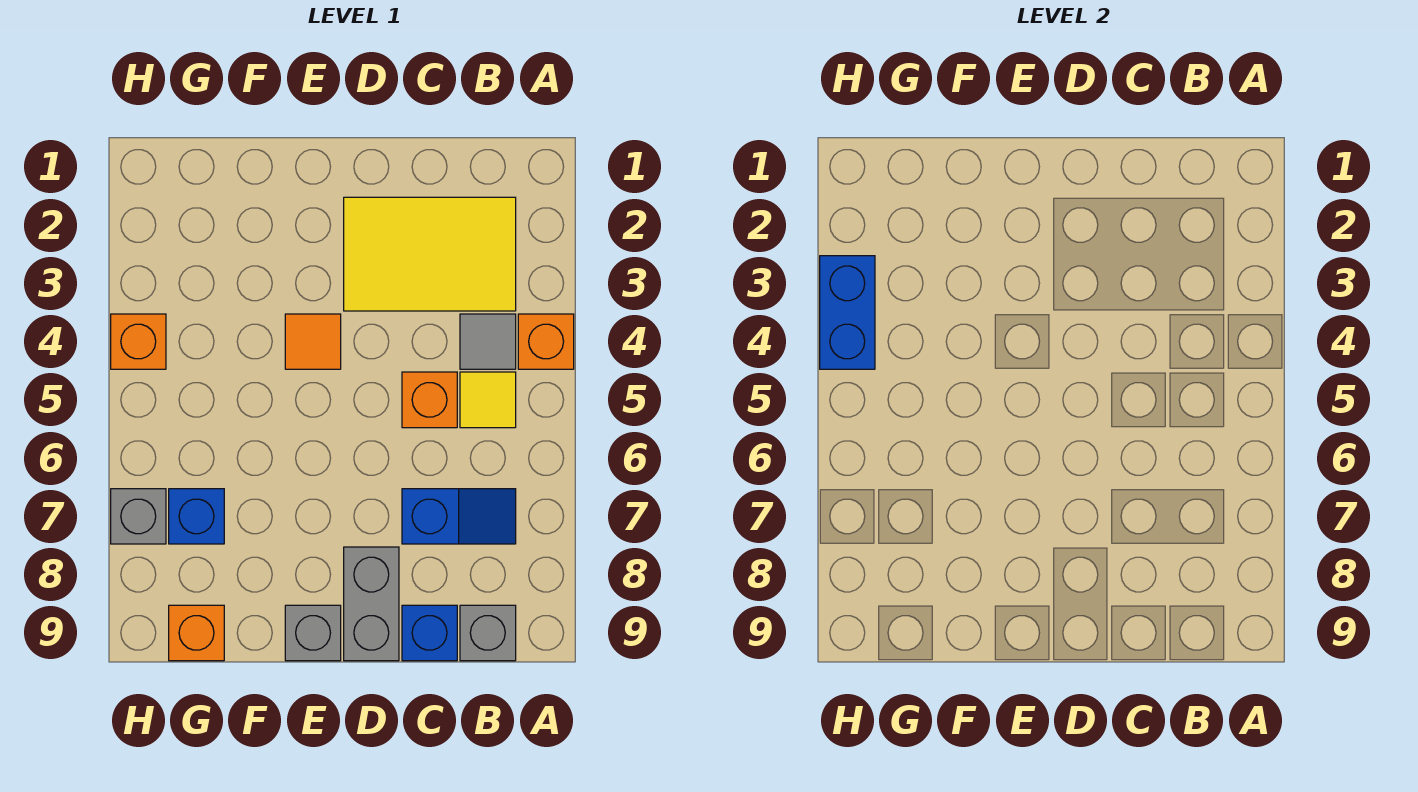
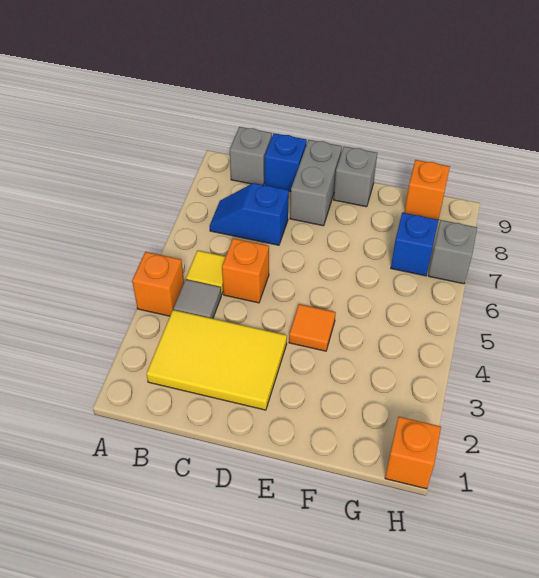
blue brick H3:H4 level 2 -> none
orange brick H4 level 1 -> orange brick H1 level 1

